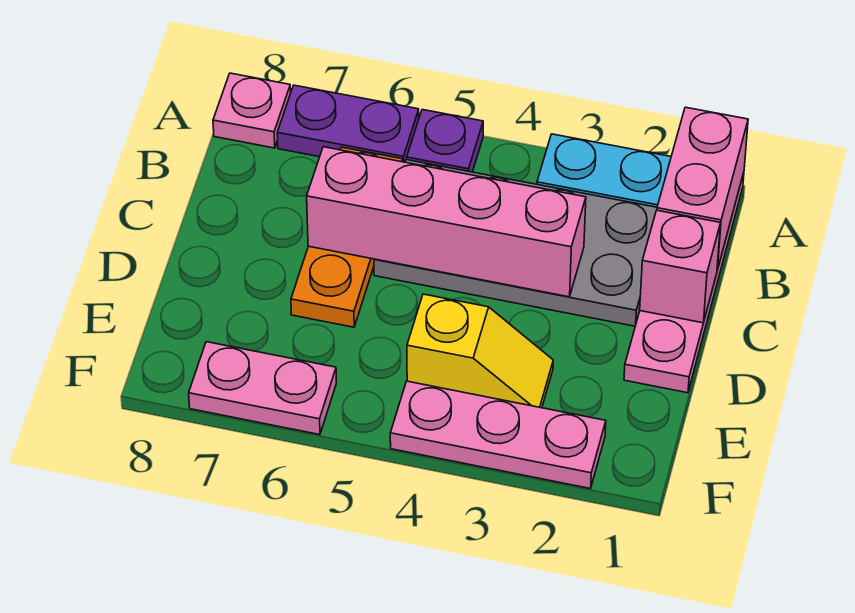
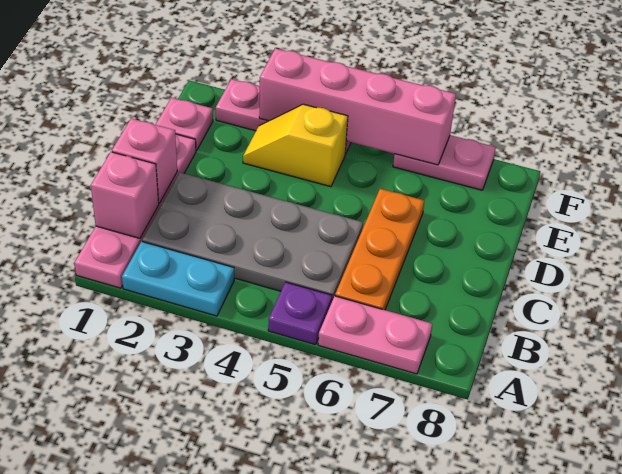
pink brick A1:B1 level 2 -> pink brick B1 level 2
purple plate A6:A7 level 1 -> pink plate A6:A7 level 1
pink plate A8 level 1 -> pink plate E1 level 1
pink brick C3:C6 level 2 -> pink brick F3:F6 level 2

